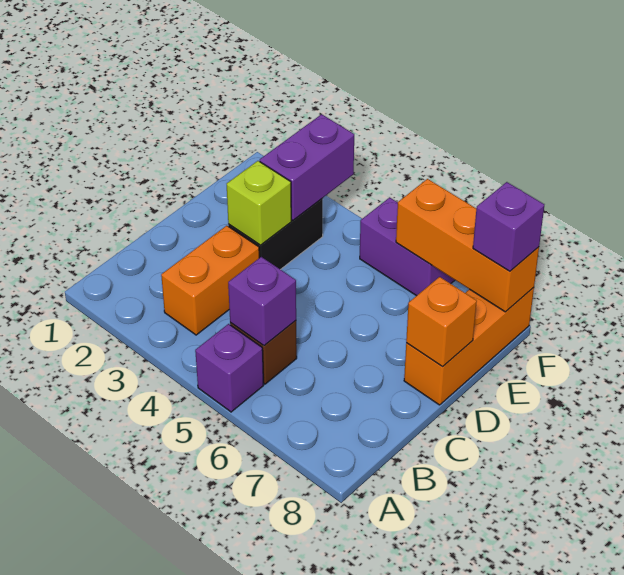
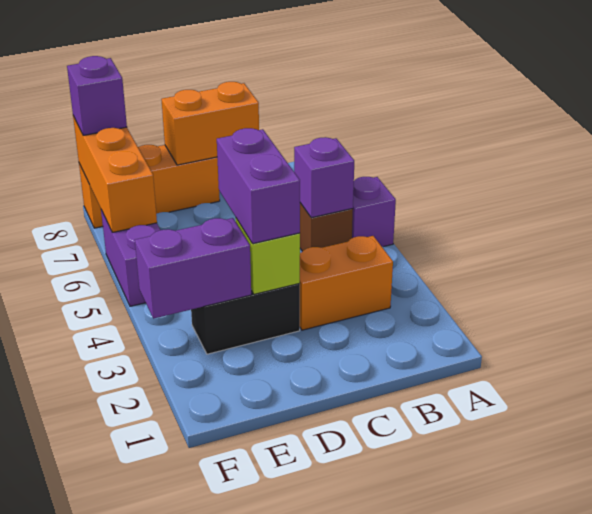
none -> purple brick D3:D4 level 3
orange brick D8 level 2 -> orange brick C8:D8 level 2

